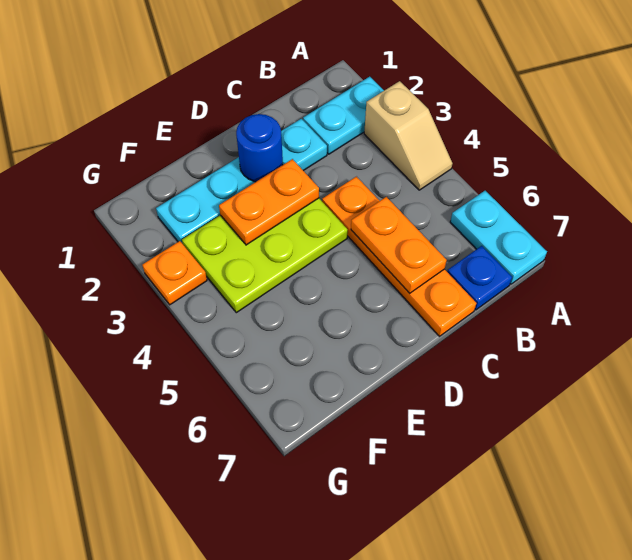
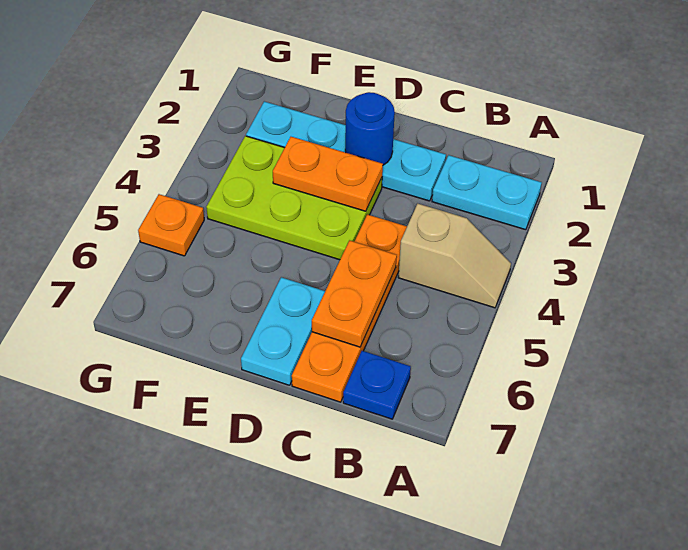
tan slope A3:A4 level 1 top 3 -> tan slope A4:B4 level 1 top B
cyan plate A6:A7 level 1 -> cyan plate D6:D7 level 1
orange plate G3 level 1 -> orange plate G5 level 1

